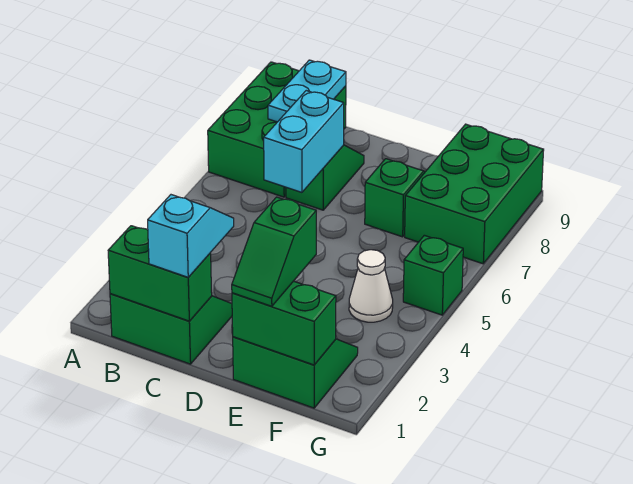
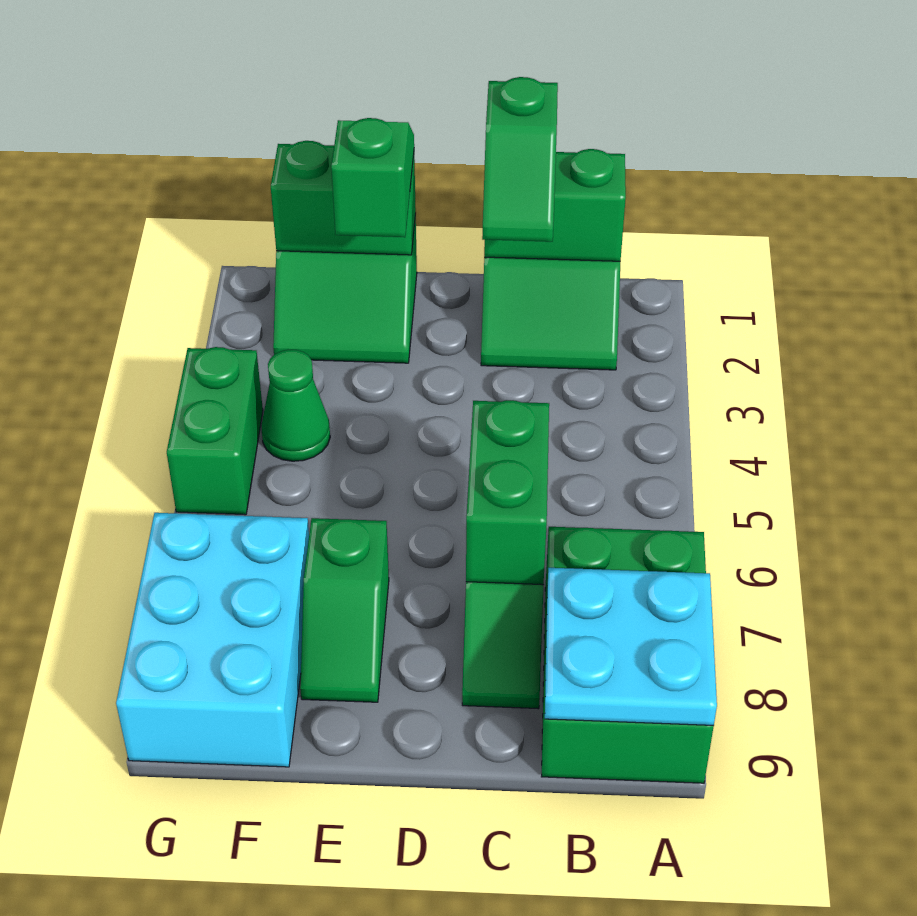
cyan plate B8:B9 level 2 -> cyan plate A8:B9 level 2
cyan slope C1:C2 level 3 top 1 -> green slope C1:C2 level 3 top 1
cyan brick C6:C7 level 2 -> green brick C6:C7 level 2
white cone F4 level 1 -> green cone F4 level 1
green brick F7:G9 level 1 -> cyan brick F7:G9 level 1
green brick G5 level 1 -> green brick G4:G5 level 1

